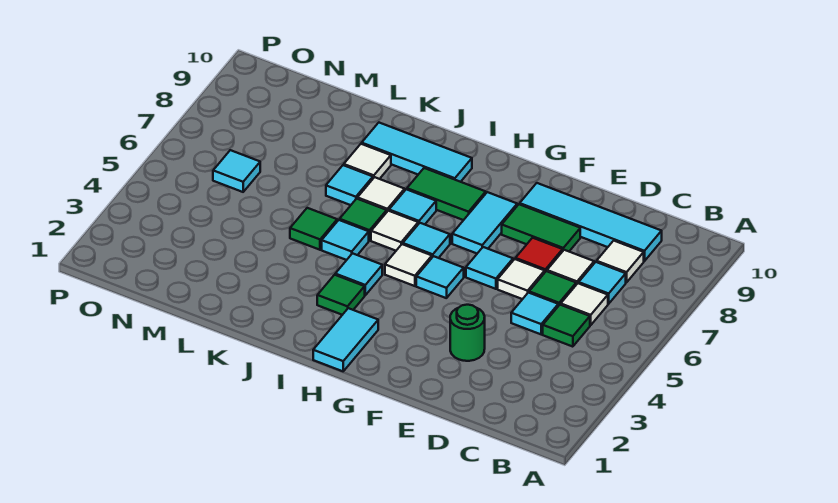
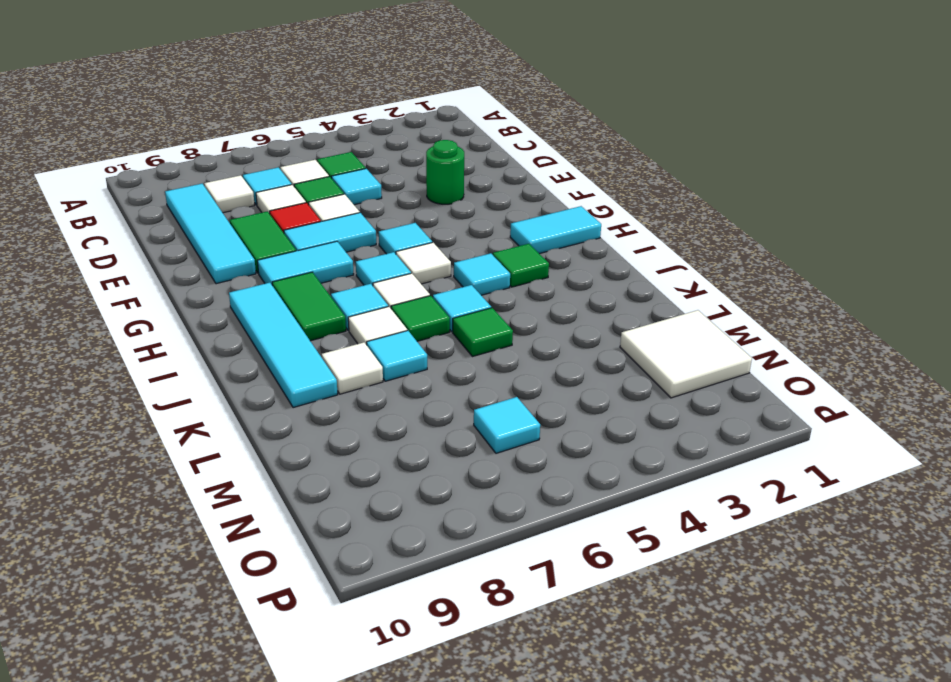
cyan tile F6 level 1 -> cyan tile F6:F7 level 1
cyan tile I9:K9 level 1 -> cyan tile H9:K9 level 1
none -> white tile M1:N2 level 1

